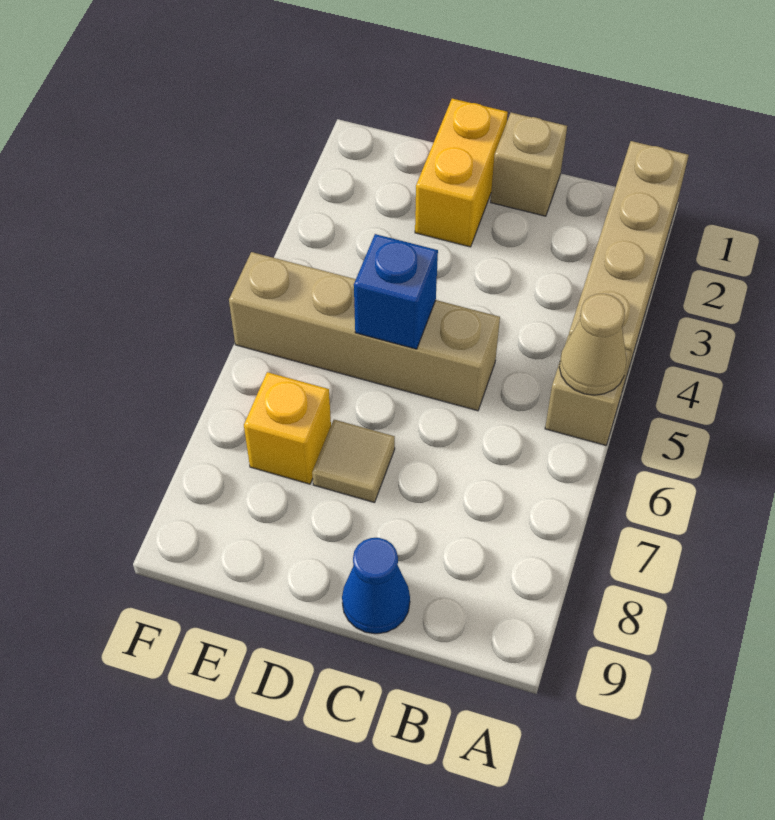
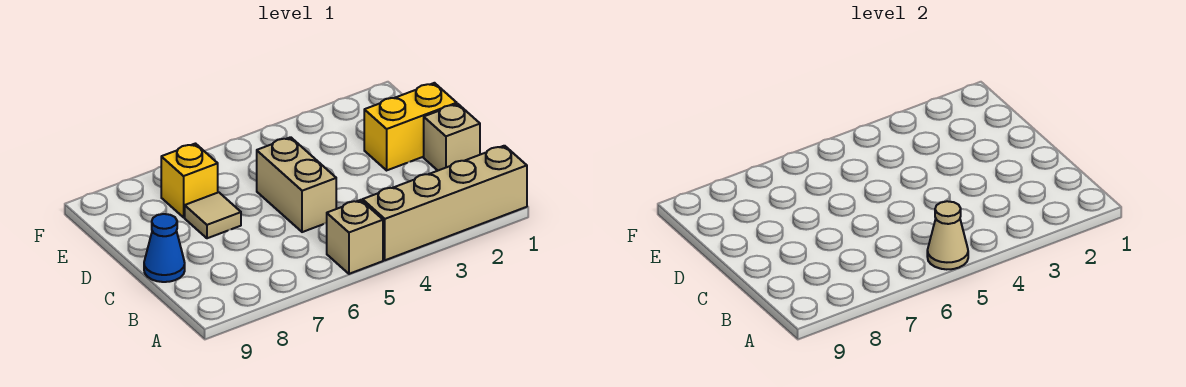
tan brick C5:F5 level 1 -> tan brick C5:D5 level 1
blue brick D5 level 2 -> none

